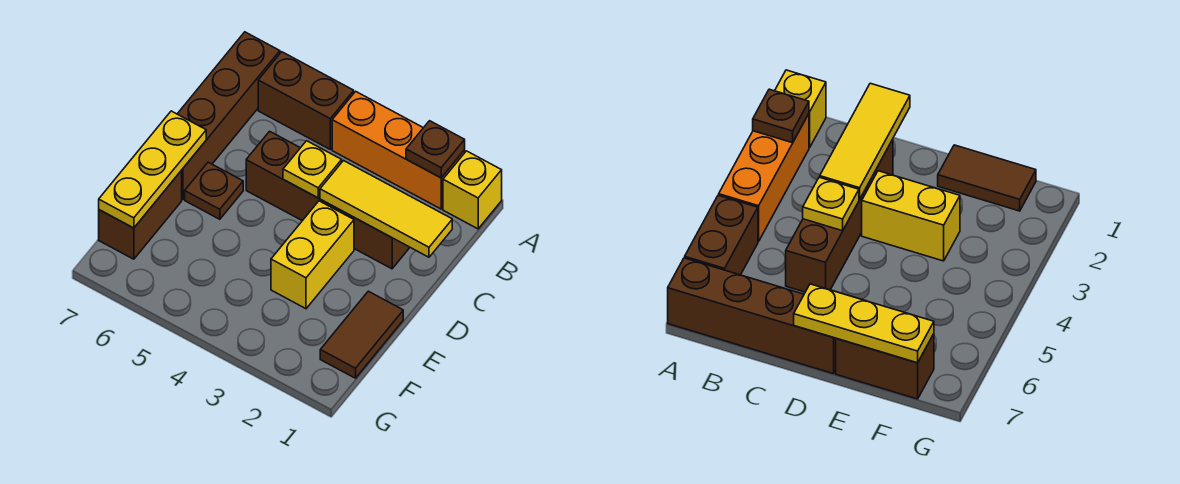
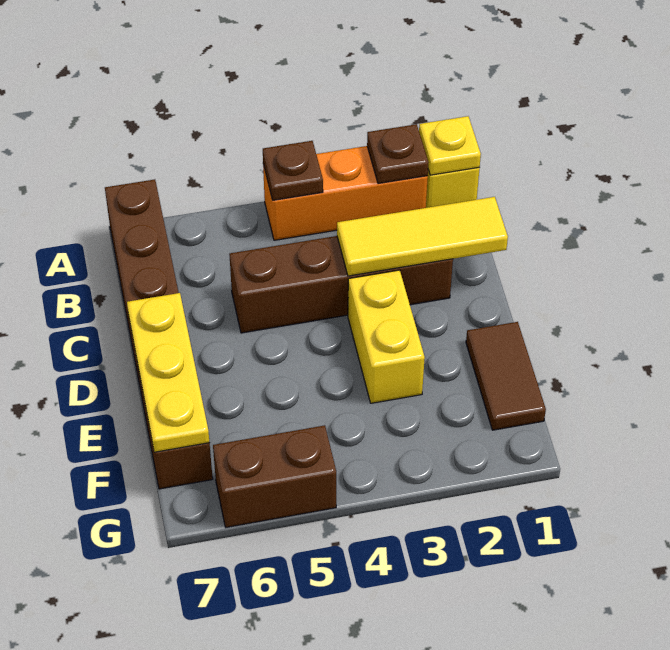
brown brick A5:A6 level 1 -> brown brick G5:G6 level 1
yellow plate C4 level 2 -> yellow plate A1 level 2
brown plate D6 level 1 -> brown plate A4 level 2

